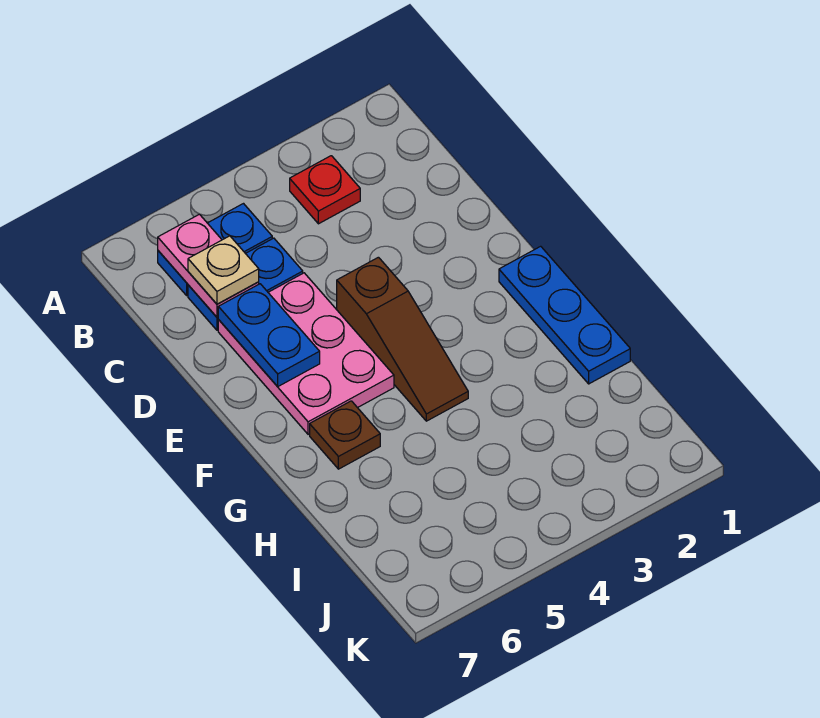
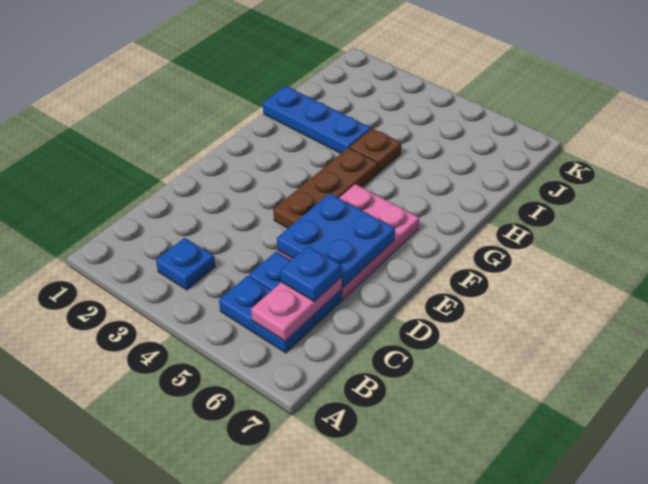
red plate B3 level 1 -> blue plate B3 level 1
tan plate C6 level 3 -> blue plate C6 level 3
blue plate D6:E6 level 2 -> blue plate D5:E6 level 2
brown slope E4:G4 level 1 top E -> brown plate E4:G4 level 1
blue plate F1:H1 level 1 -> blue plate H1:H3 level 1
brown plate G6 level 1 -> brown plate H4 level 1

